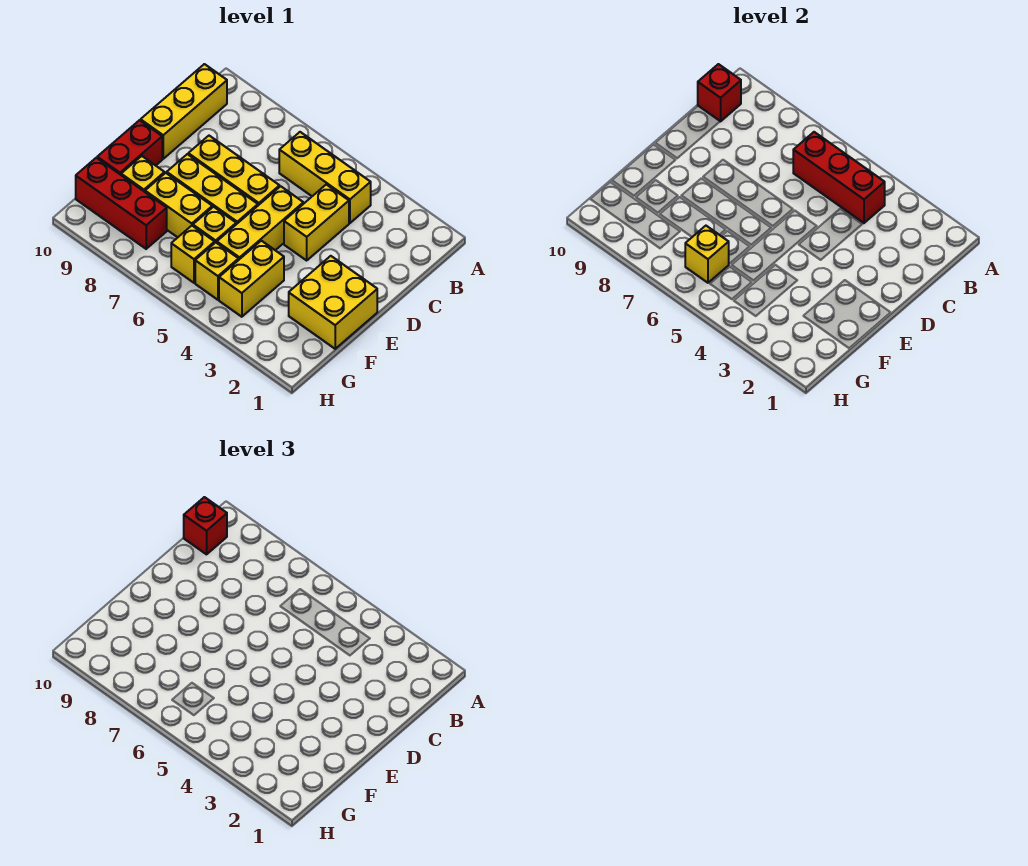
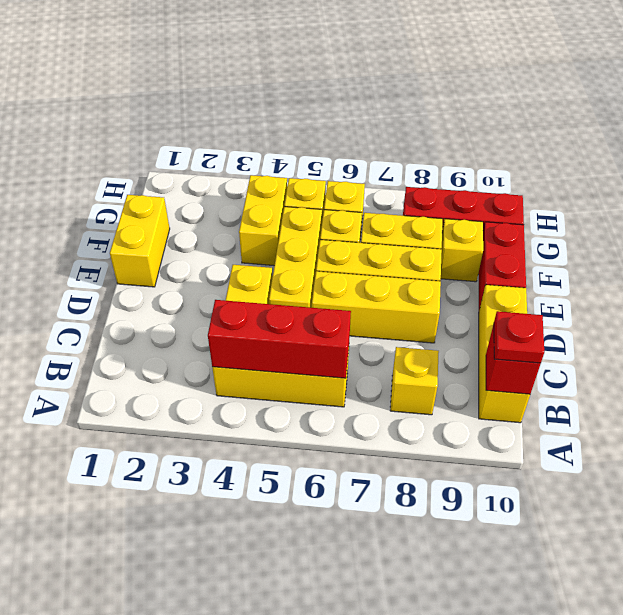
red brick B10 level 3 -> red plate B10 level 3
yellow brick E1:F2 level 1 -> yellow brick E1:F1 level 1
yellow brick G6 level 2 -> yellow brick B8 level 1

